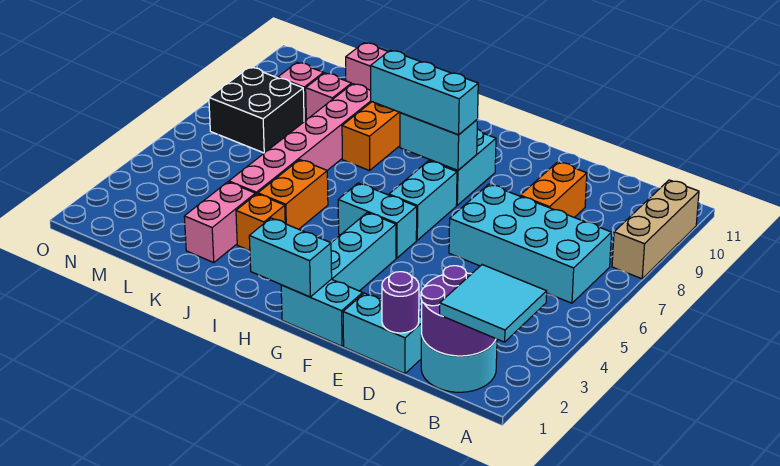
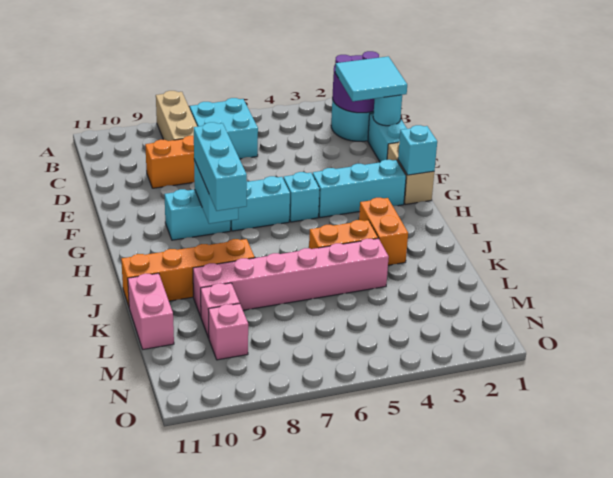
cyan tile A1:B2 level 3 -> cyan tile C1:D2 level 3
tan brick A8:A10 level 1 -> tan brick A8:C8 level 1
cyan brick B6:E7 level 1 -> cyan brick B6:C7 level 1
purple round brick D1 level 2 -> cyan round brick D1 level 2
cyan brick F1:G1 level 1 -> tan brick F1:G1 level 1
cyan brick G1:H1 level 2 -> cyan brick G1 level 2
cyan brick G5:H5 level 1 -> cyan brick G5 level 1
orange brick J3 level 1 -> orange brick I3:J3 level 1
pink brick K2:K3 level 1 -> none
black brick M7:N8 level 1 -> none

